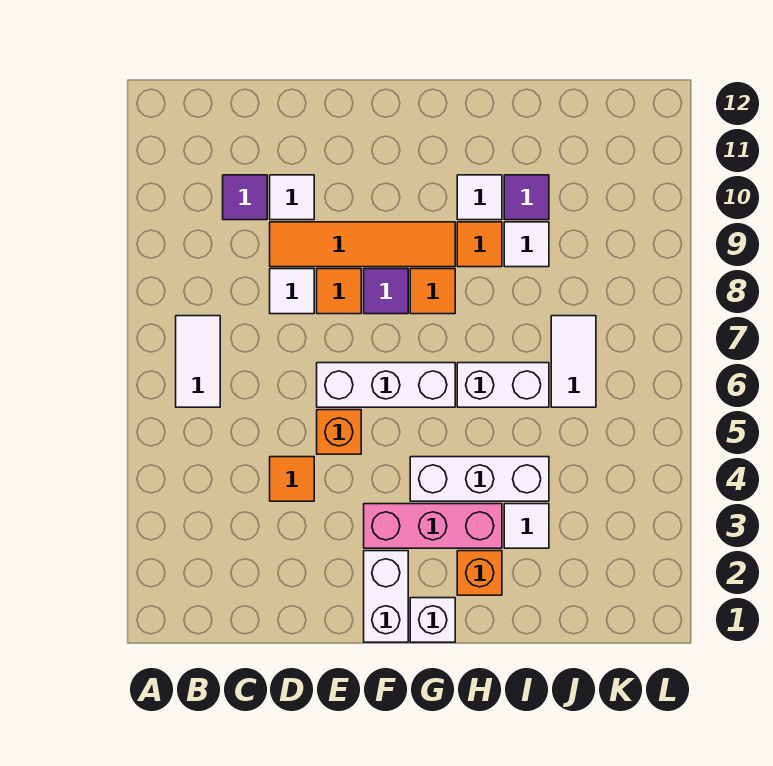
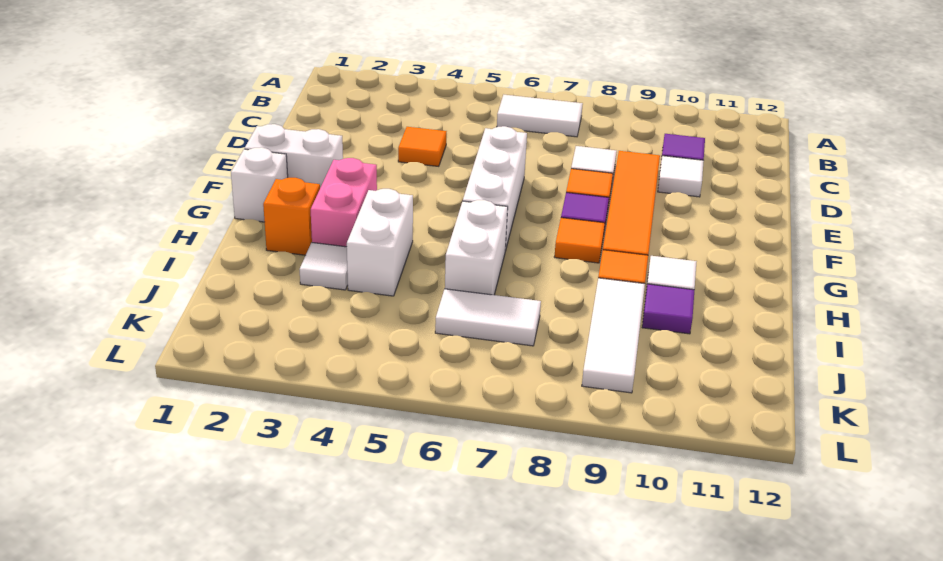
orange brick E5 level 1 -> none
pink brick F3:H3 level 1 -> pink brick G3:H3 level 1
white brick G4:I4 level 1 -> white brick H4:I4 level 1
white tile I9 level 1 -> white tile I9:K9 level 1

